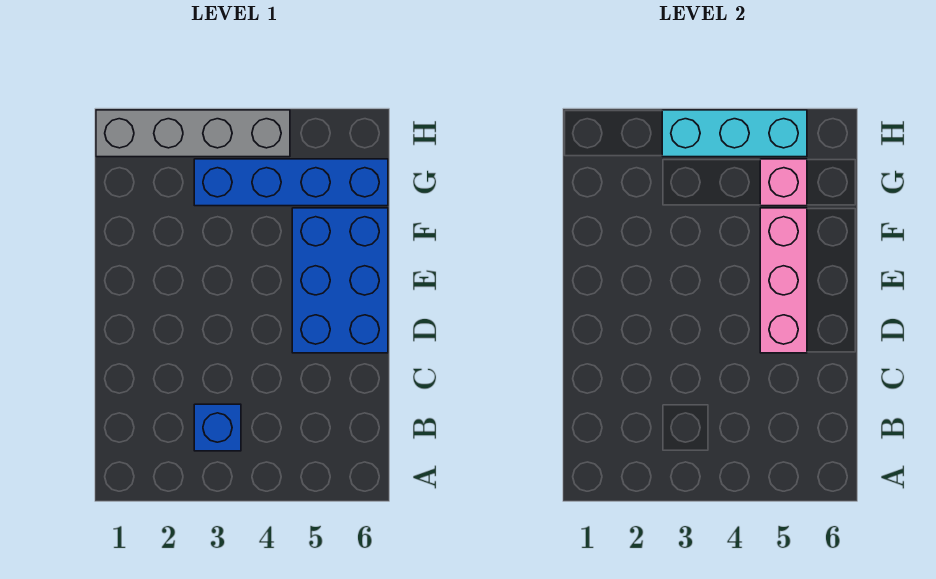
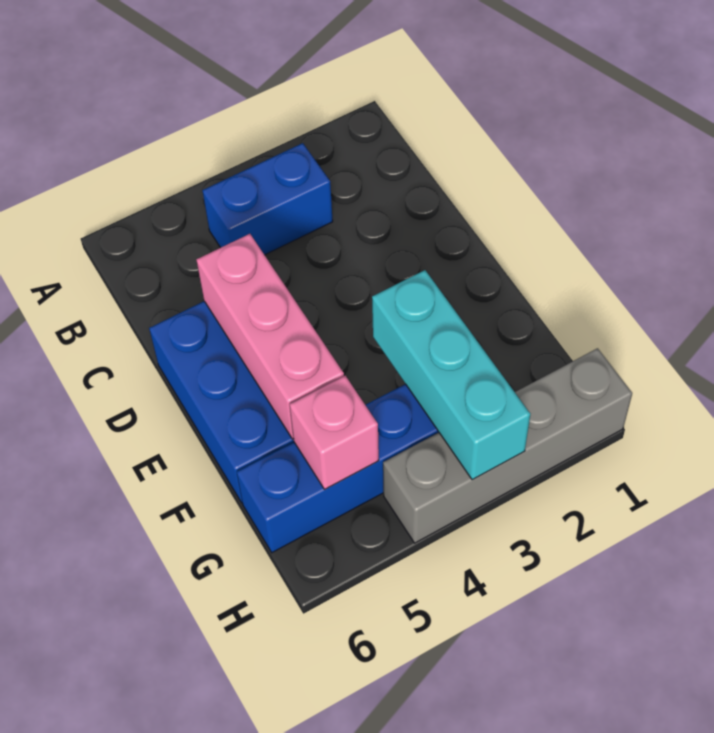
blue brick B3 level 1 -> blue brick B3:B4 level 1
cyan brick H3:H5 level 2 -> cyan brick F3:H3 level 2

